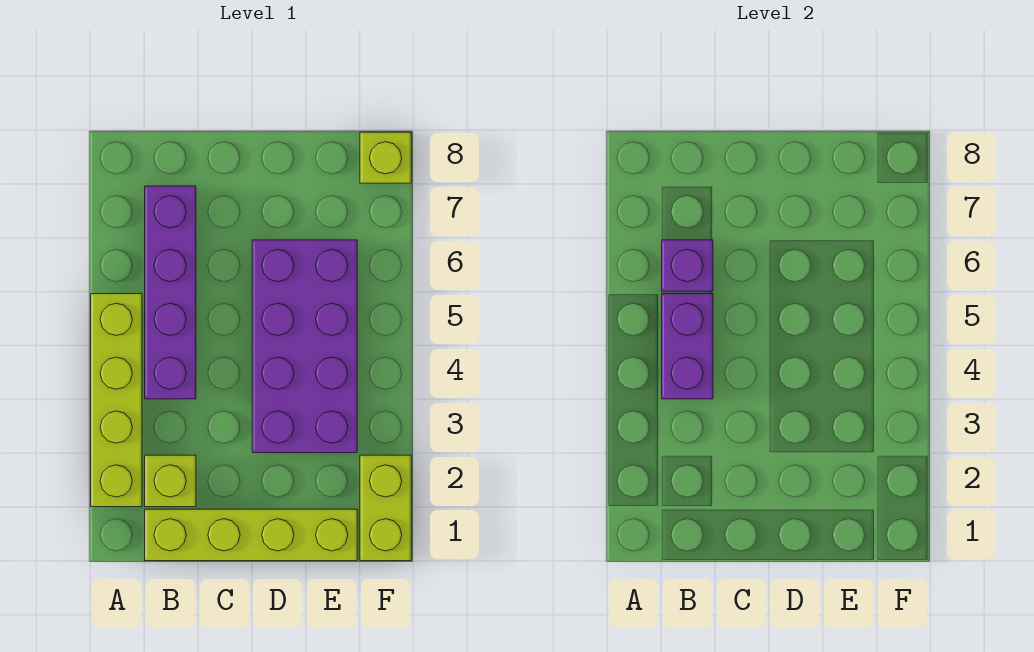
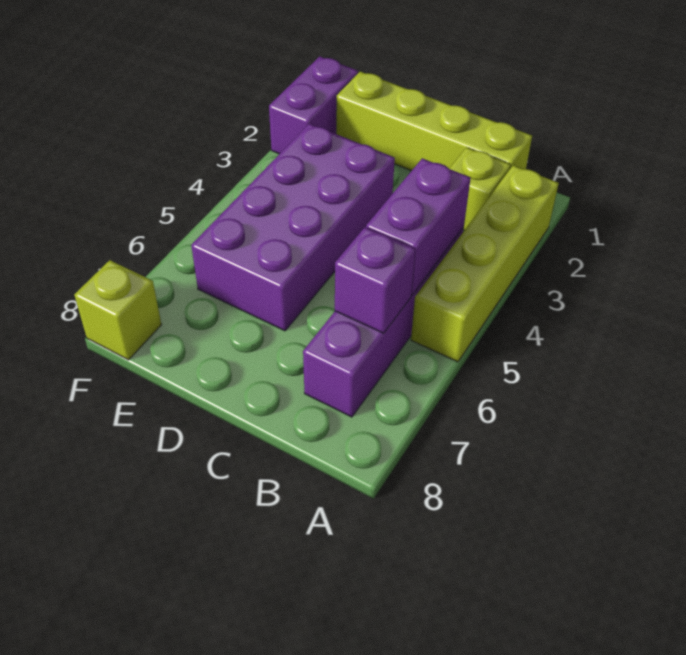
lime brick F1:F2 level 1 -> purple brick F1:F2 level 1

